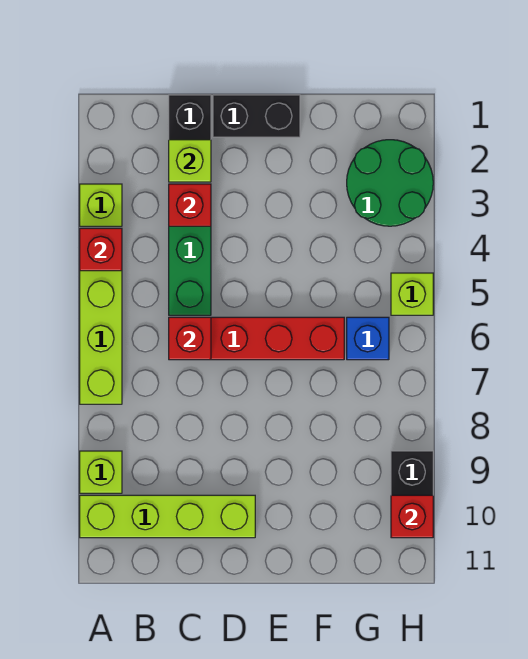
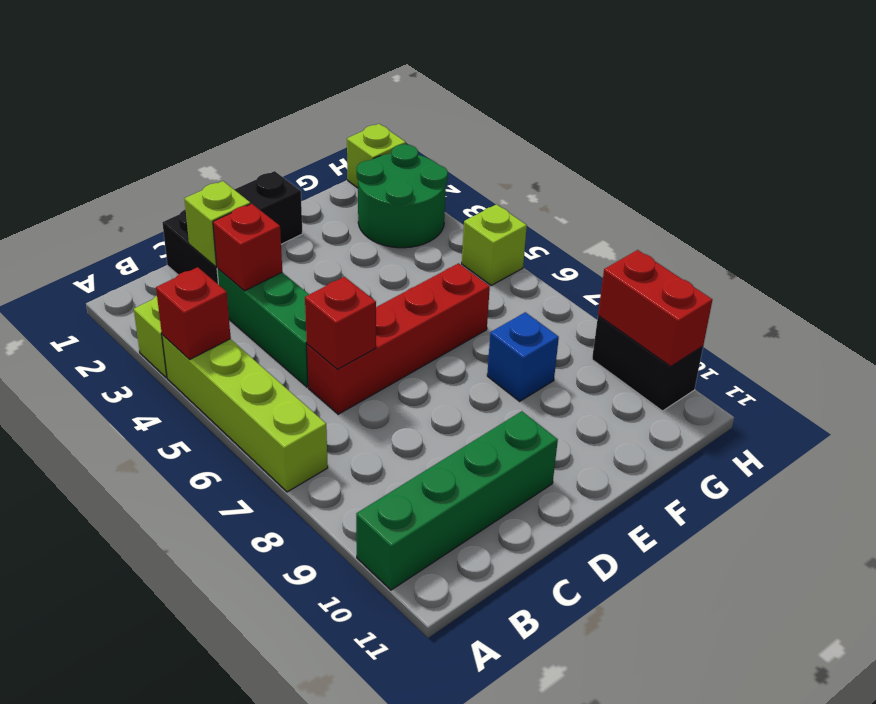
lime brick A9 level 1 -> lime brick H1 level 1
lime brick A10:D10 level 1 -> green brick A10:D10 level 1
blue brick G6 level 1 -> blue brick F8 level 1
red brick H10 level 2 -> red brick H9:H10 level 2

